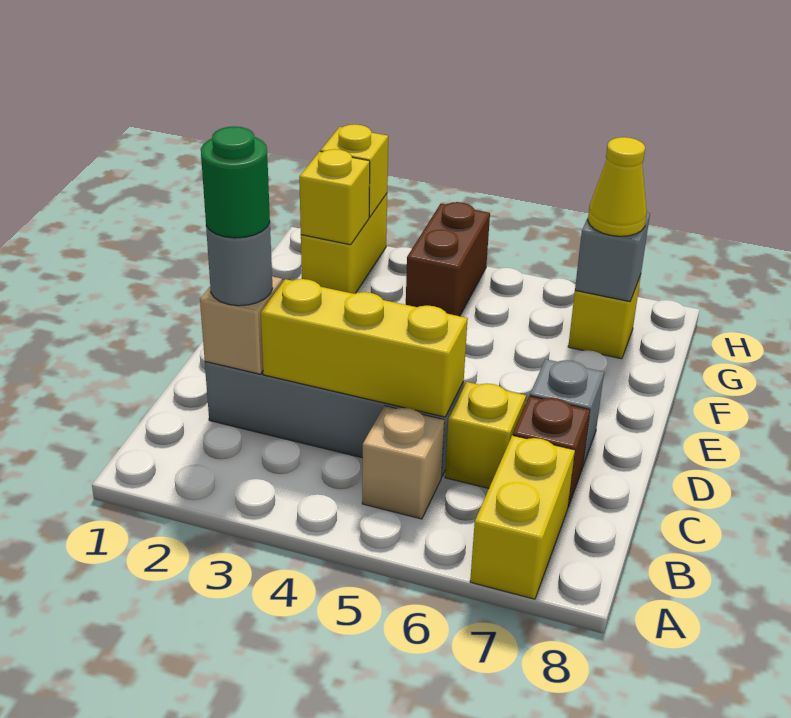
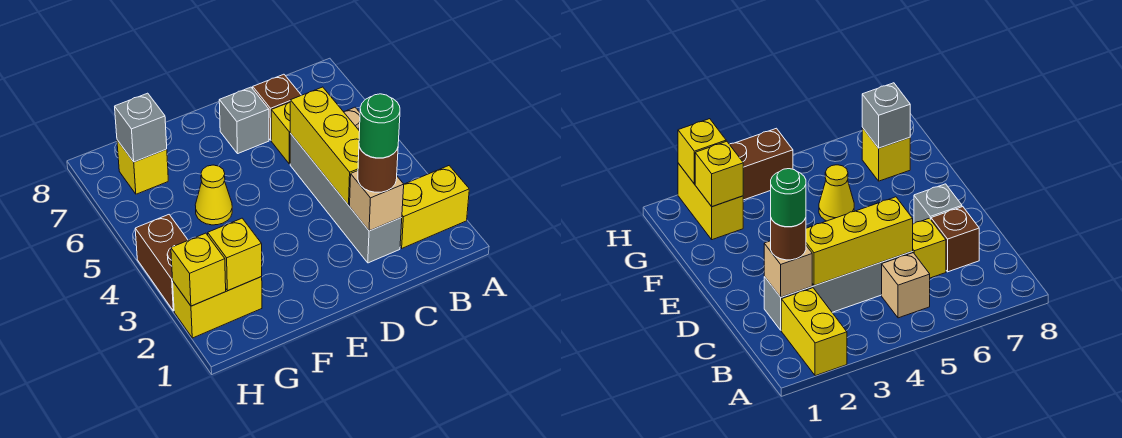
yellow brick A7:B7 level 1 -> yellow brick A2:B2 level 1
grey round brick C2 level 3 -> brown round brick C2 level 3
brown brick G4:H4 level 1 -> brown brick H3:H4 level 1
yellow cone G7 level 3 -> yellow cone F5 level 1

